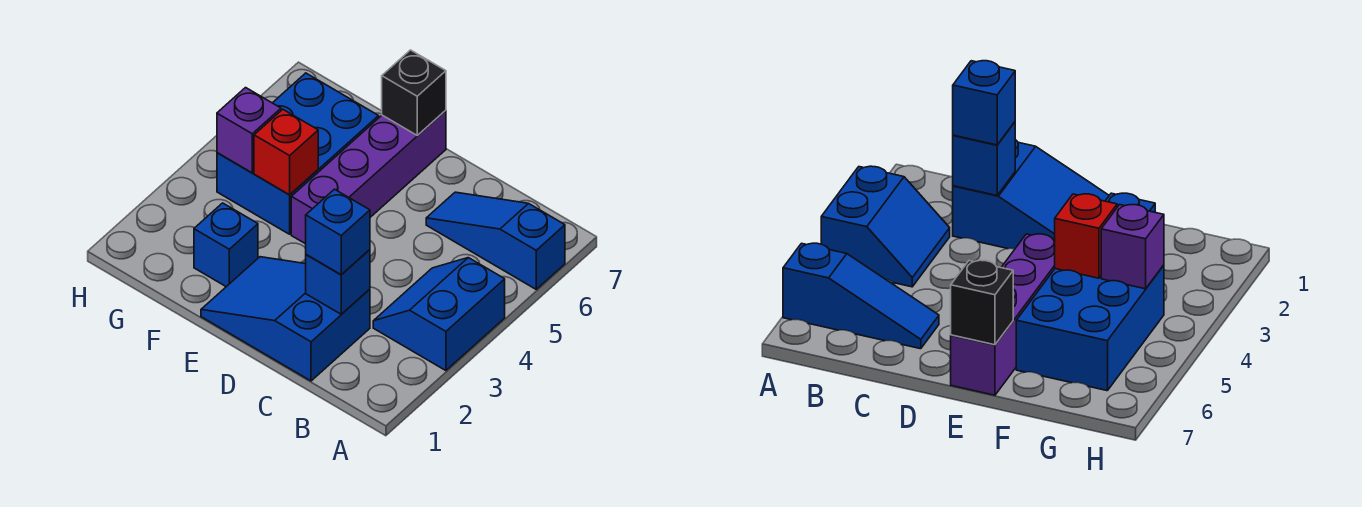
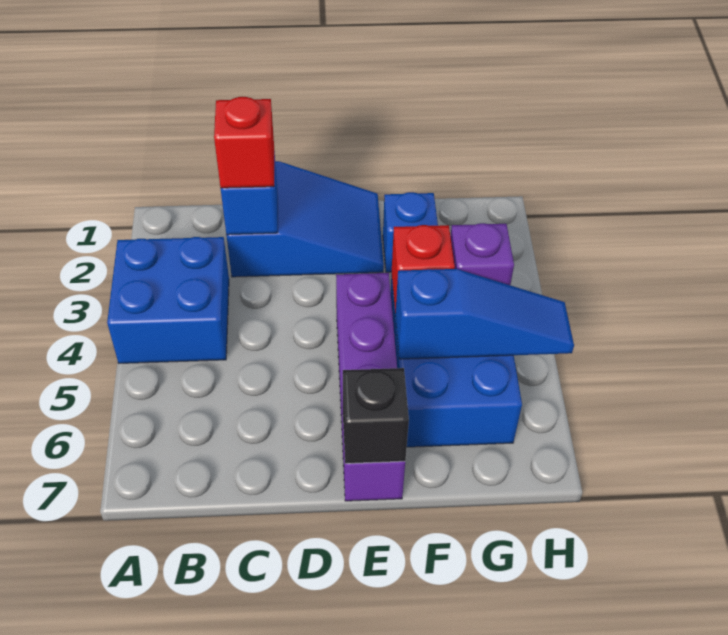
blue slope A3:B4 level 1 top A -> blue brick A3:B4 level 1
blue slope A6:C6 level 1 top A -> blue slope F5:H5 level 2 top F
blue brick C2 level 3 -> red brick C2 level 3

